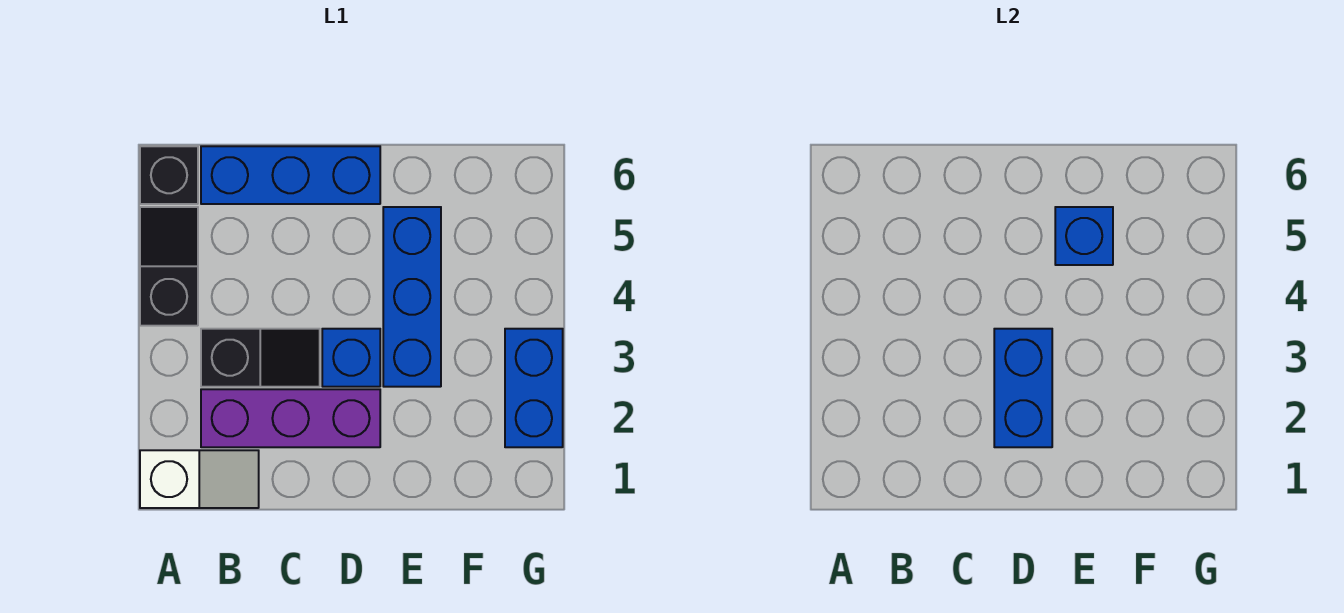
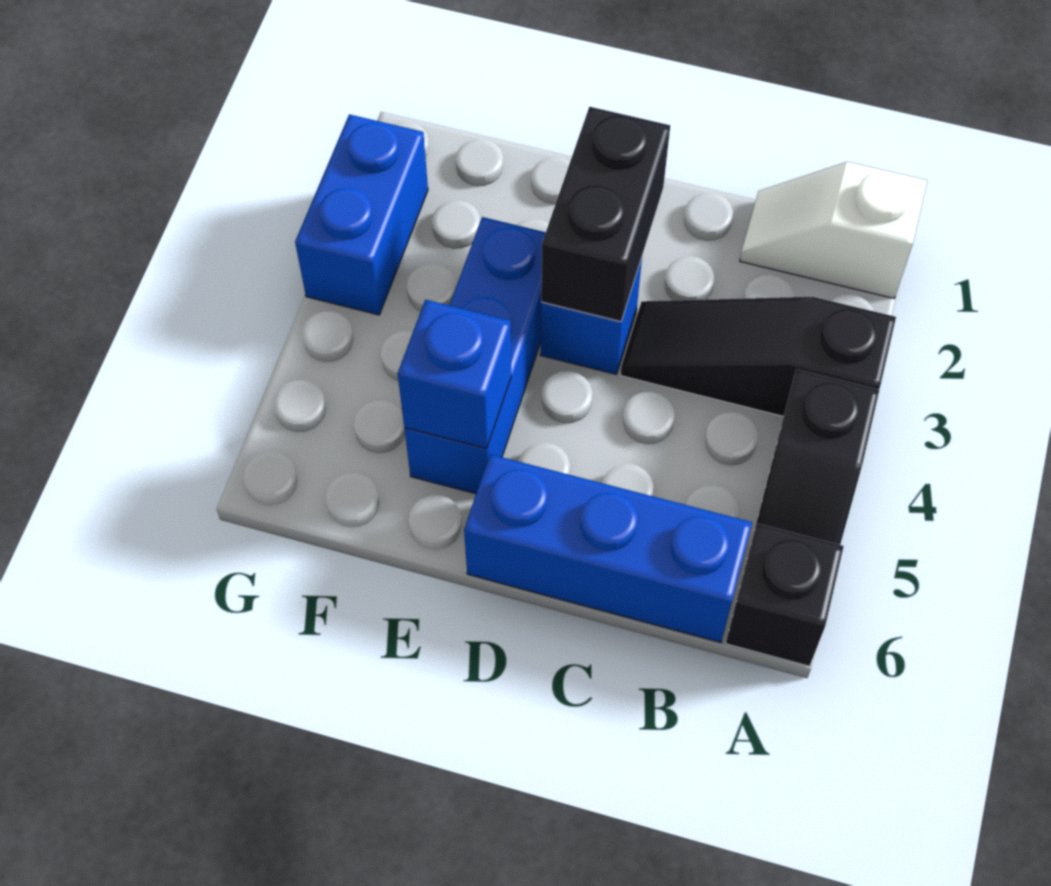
purple brick B2:D2 level 1 -> none
black slope B3:C3 level 1 top B -> black slope A3:C3 level 1 top A
blue brick D2:D3 level 2 -> black brick D2:D3 level 2

